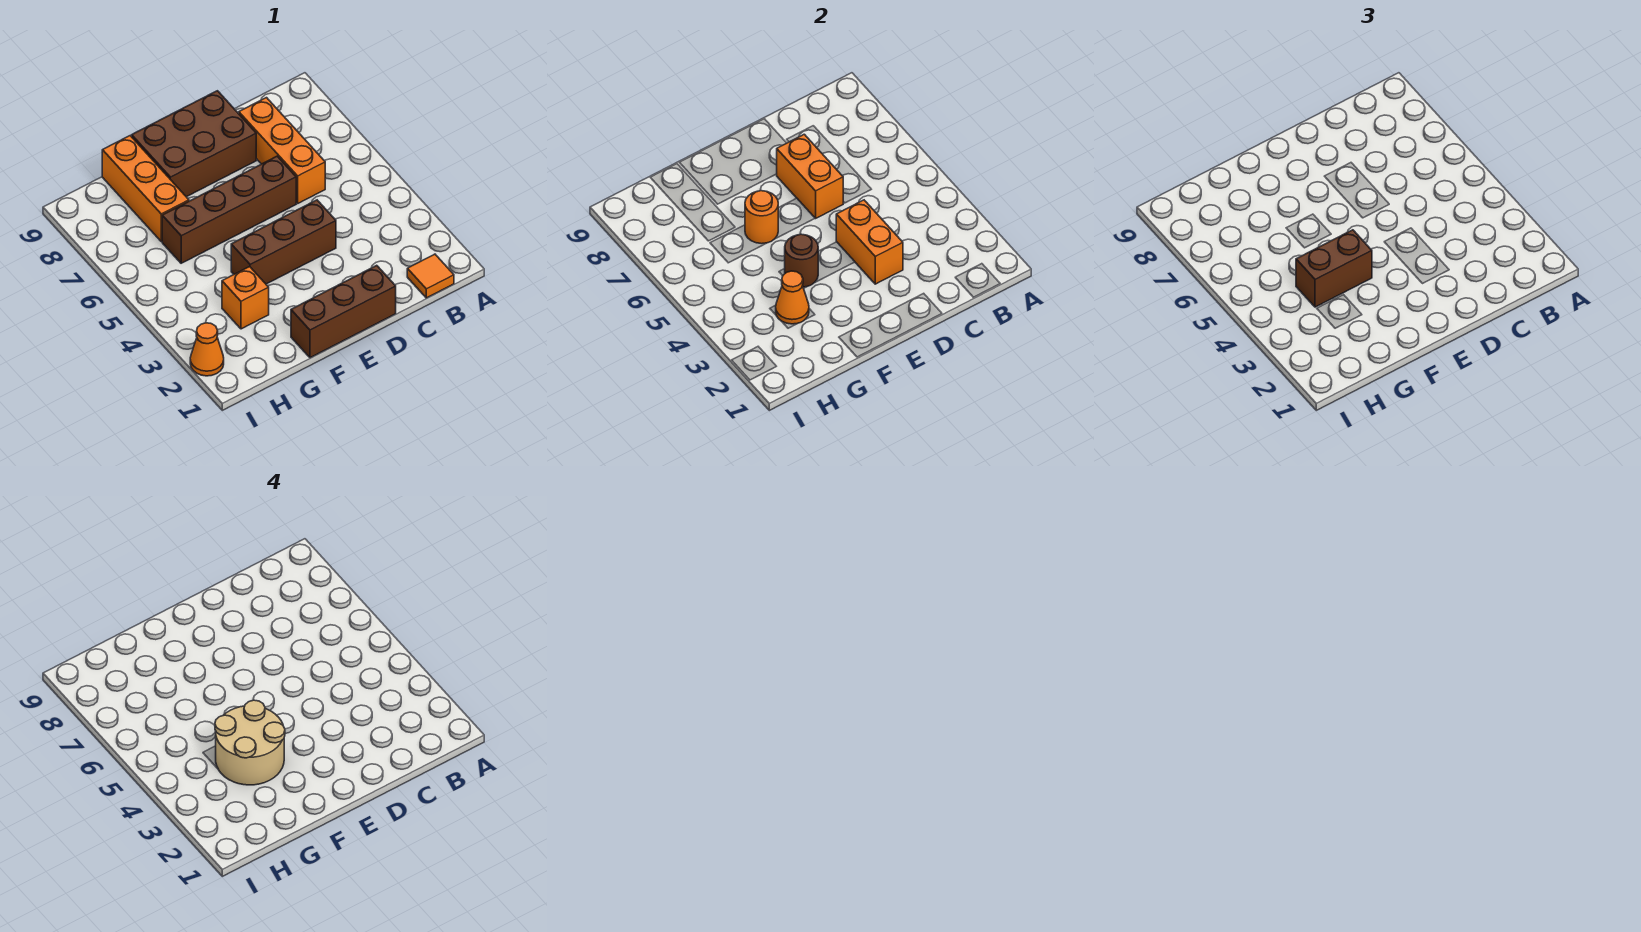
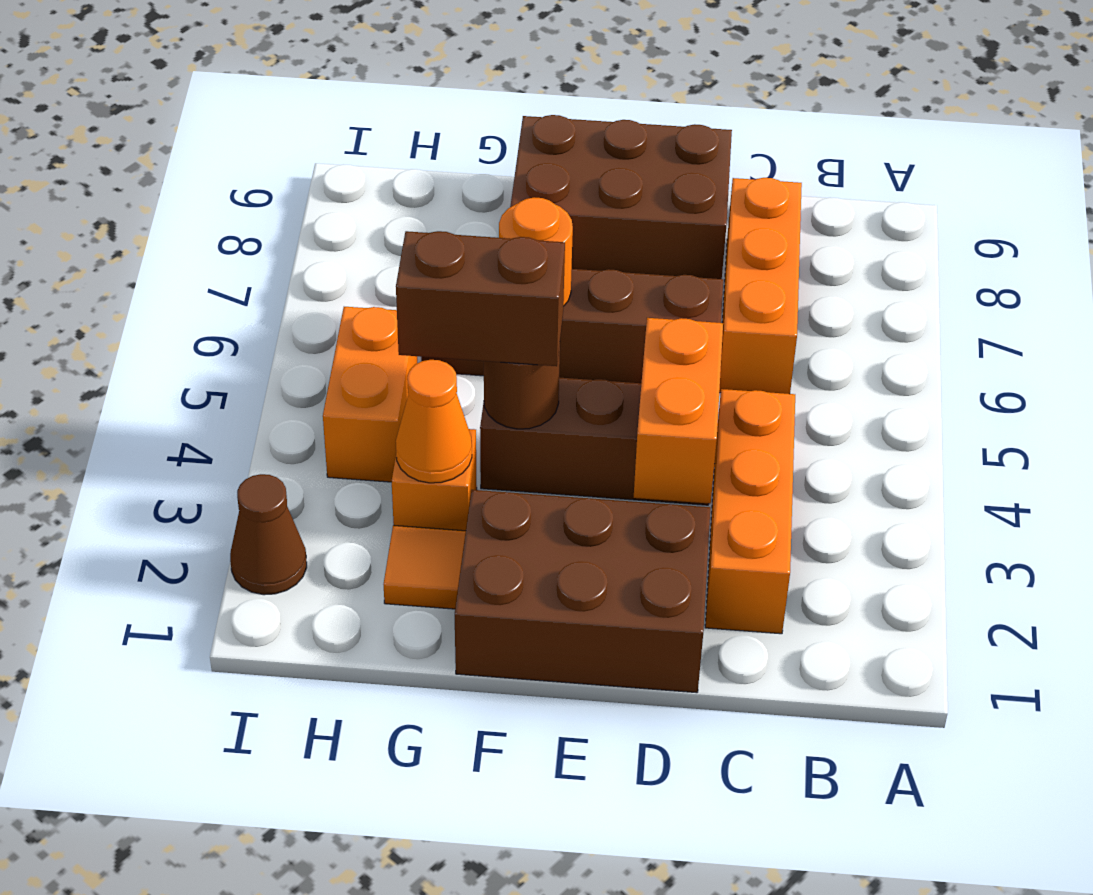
orange tile B1 level 1 -> orange tile G2 level 1
brown brick D1:F1 level 1 -> brown brick D1:F2 level 1
orange brick D6:D7 level 2 -> orange brick H4:H5 level 1
tan round brick F3:G4 level 4 -> none
orange brick G7:G9 level 1 -> orange brick C2:C4 level 1
orange cone I2 level 1 -> brown cone I2 level 1

